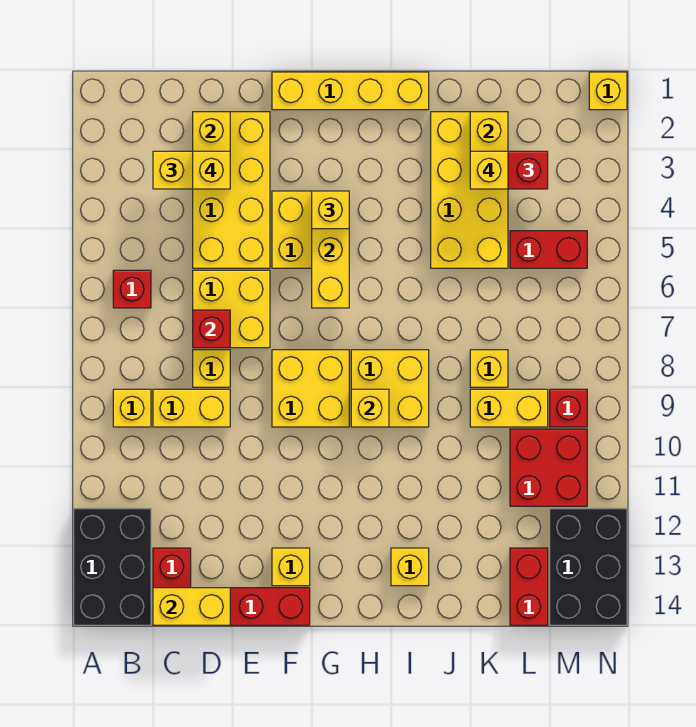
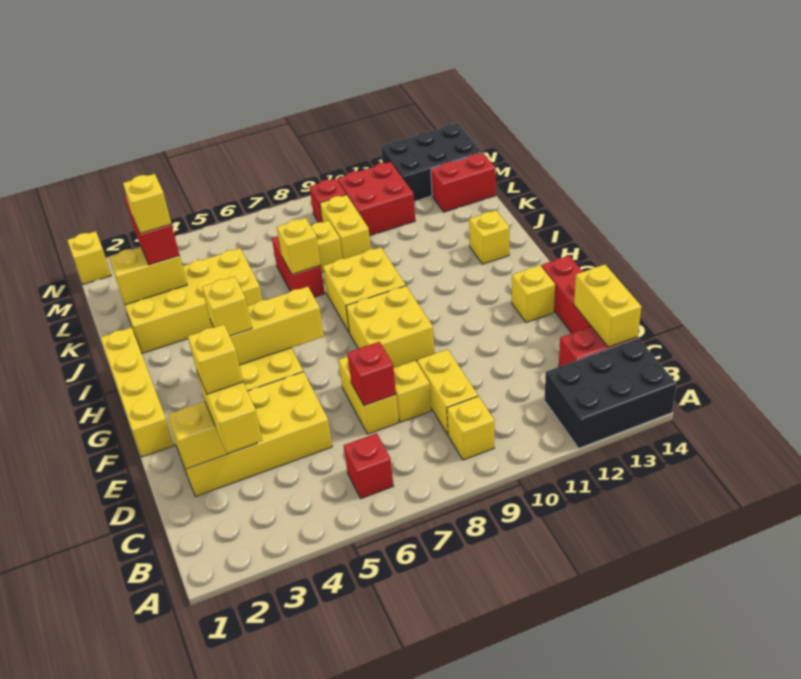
yellow brick D6:E7 level 1 -> yellow brick D7:E7 level 1
yellow brick H9 level 2 -> yellow brick J7 level 2
red brick L5:M5 level 1 -> red brick J7:K7 level 1

